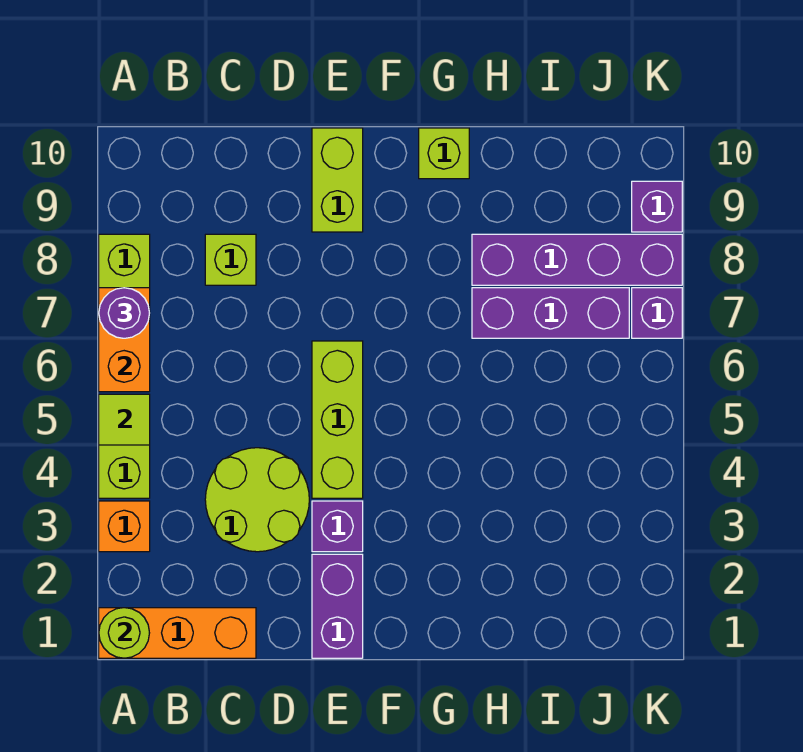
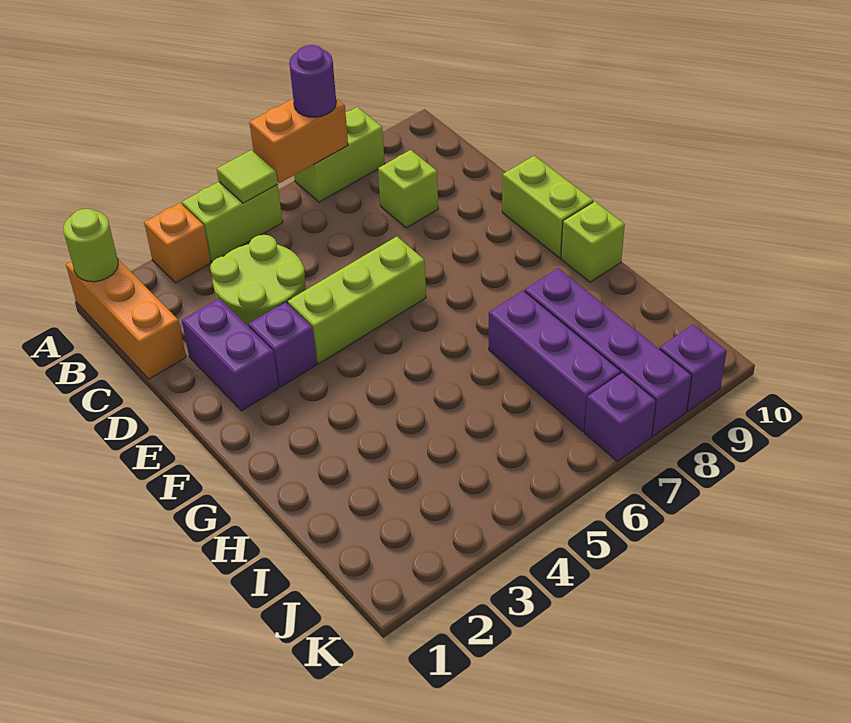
purple brick E1:E2 level 1 -> purple brick D2:E2 level 1
lime brick E9:E10 level 1 -> lime brick E10:F10 level 1

